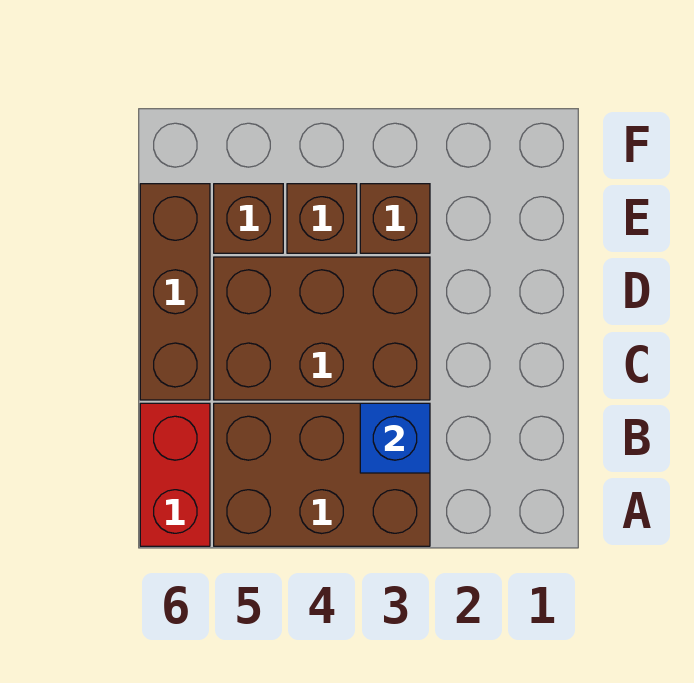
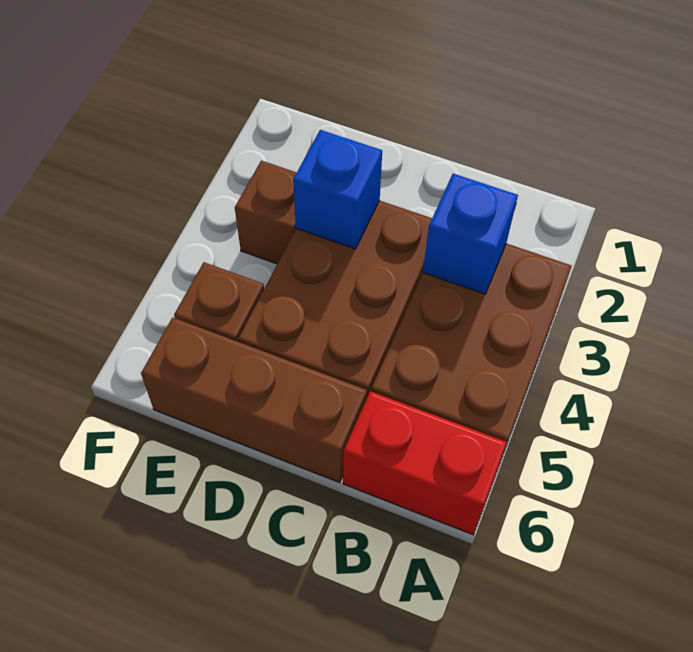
none -> blue brick D3 level 2
brown brick E4 level 1 -> none

